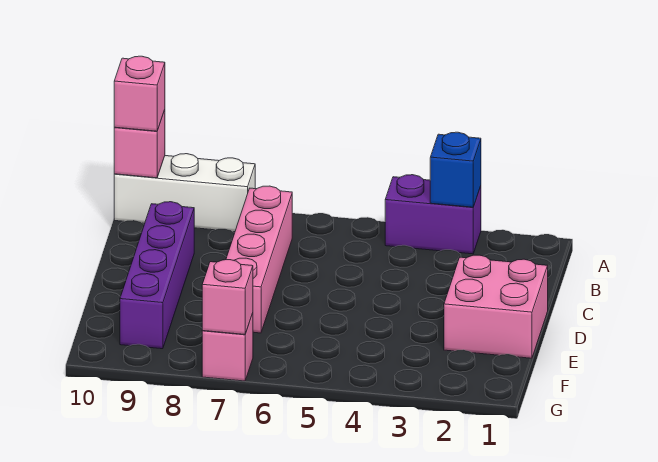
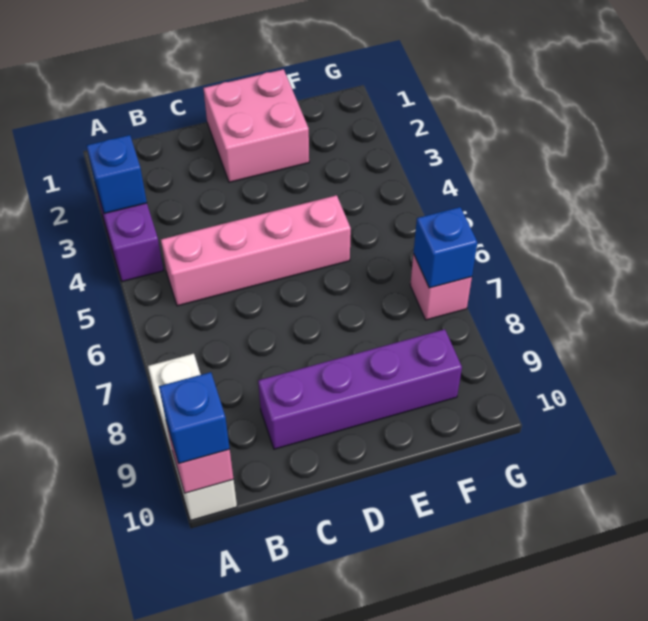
pink brick A10 level 3 -> blue brick A10 level 3
pink brick B7:E7 level 1 -> pink brick B5:E5 level 1
pink brick G7 level 2 -> blue brick G7 level 2

